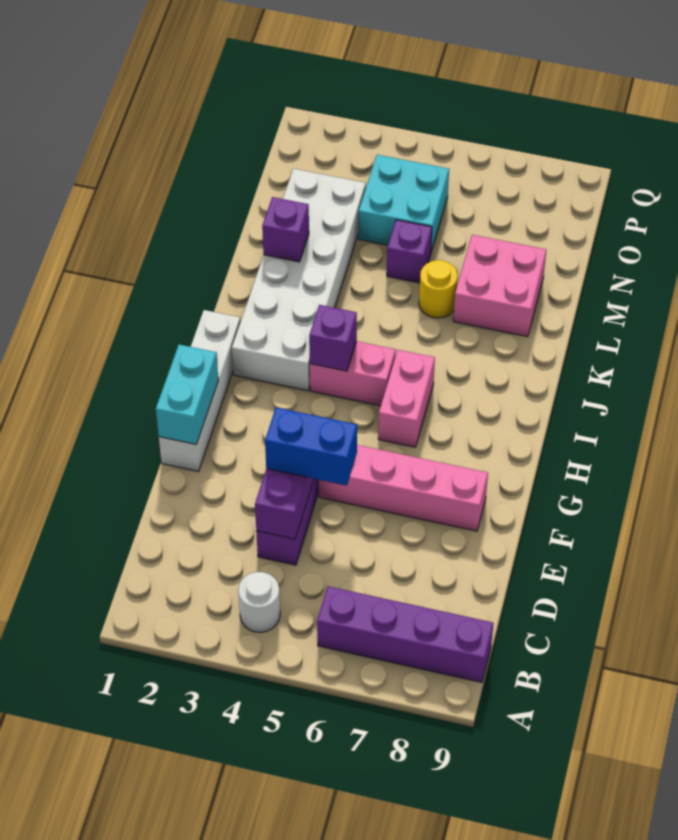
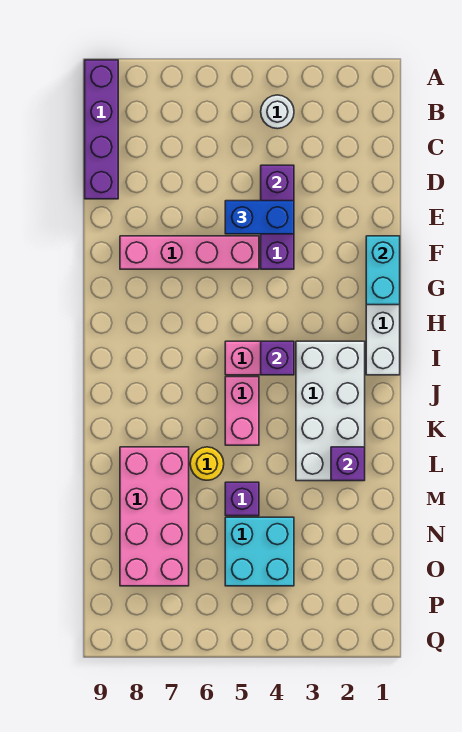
purple brick B6:B9 level 1 -> purple brick A9:D9 level 1
pink brick H6:I6 level 1 -> pink brick J5:K5 level 1
white brick I2:N3 level 1 -> white brick I2:L3 level 1
pink brick L7:M8 level 1 -> pink brick L7:O8 level 1

